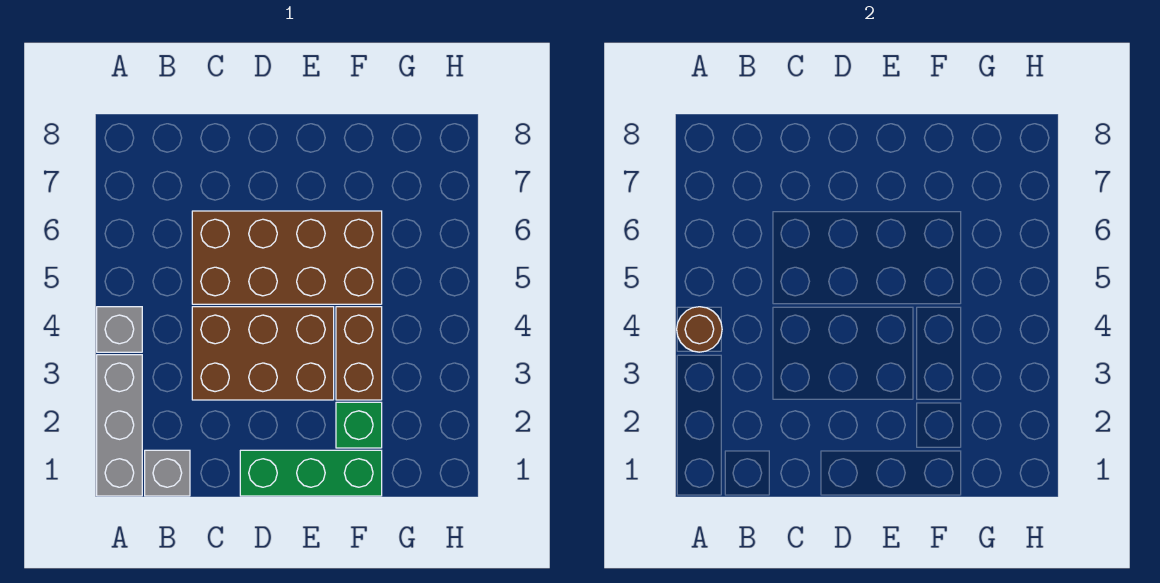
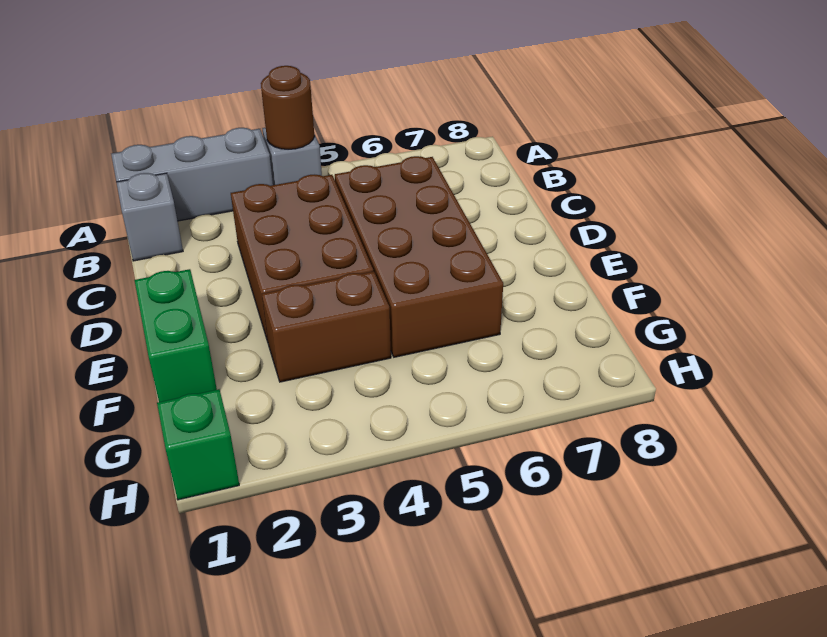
green brick D1:F1 level 1 -> green brick E1:F1 level 1
green brick F2 level 1 -> green brick H1 level 1

